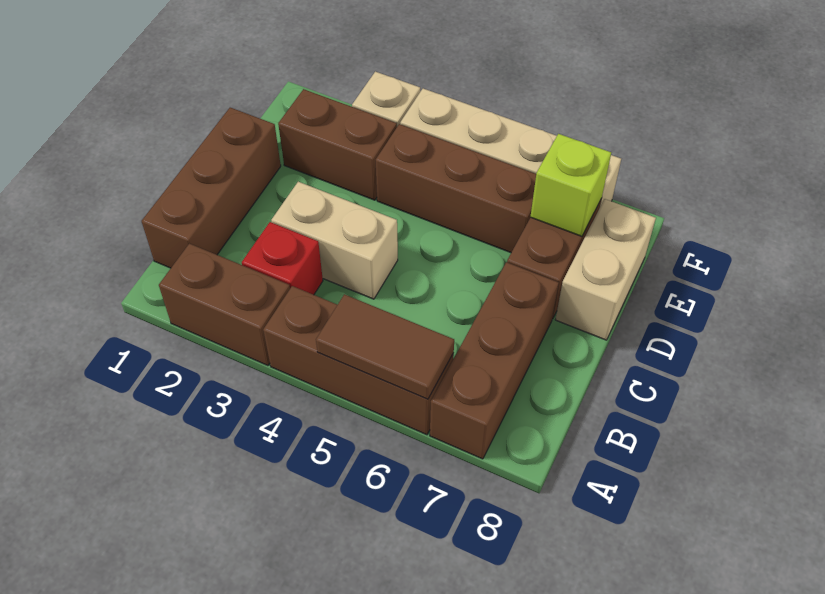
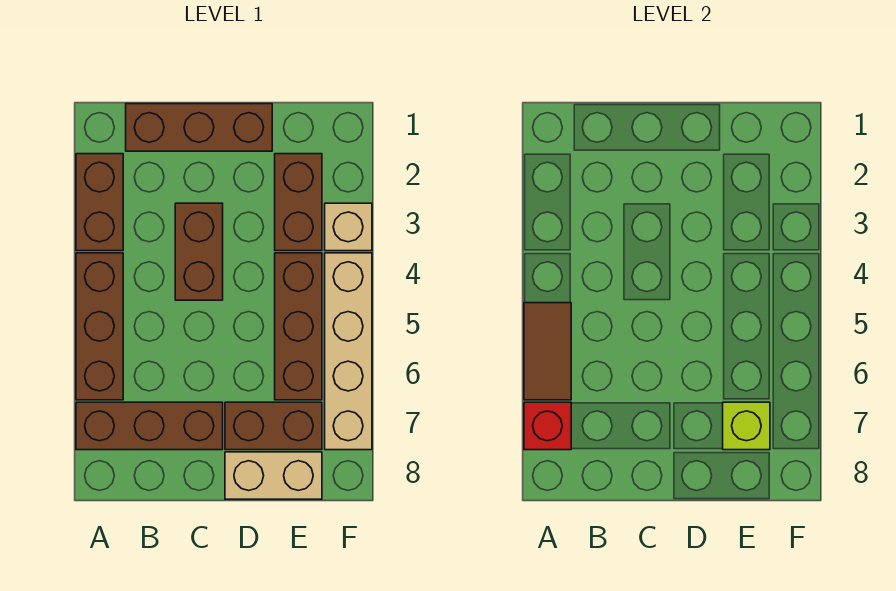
red brick B3 level 1 -> red brick A7 level 2
tan brick C3:C4 level 1 -> brown brick C3:C4 level 1

